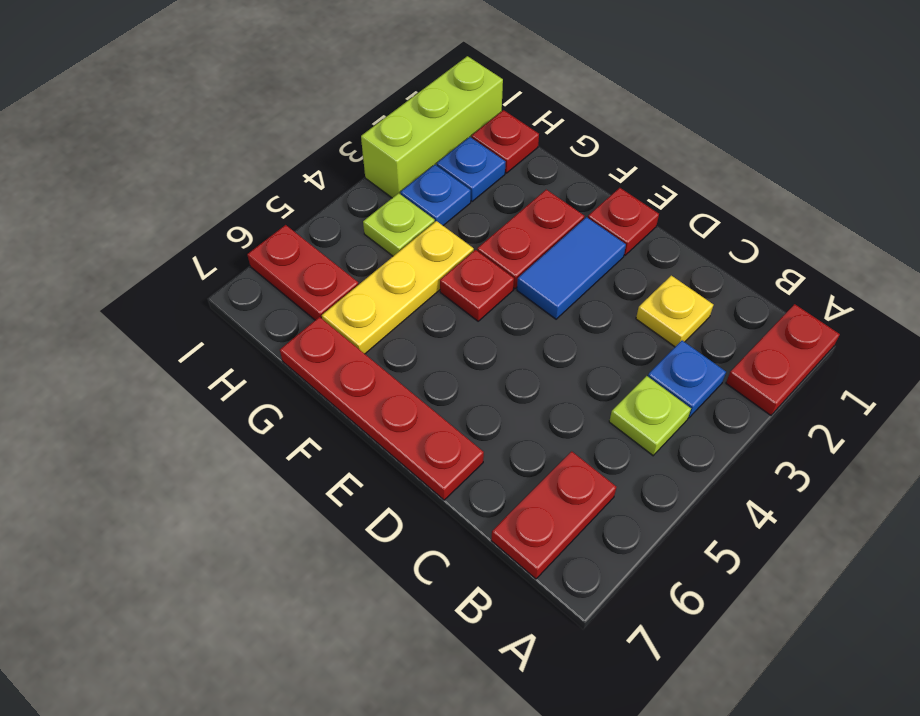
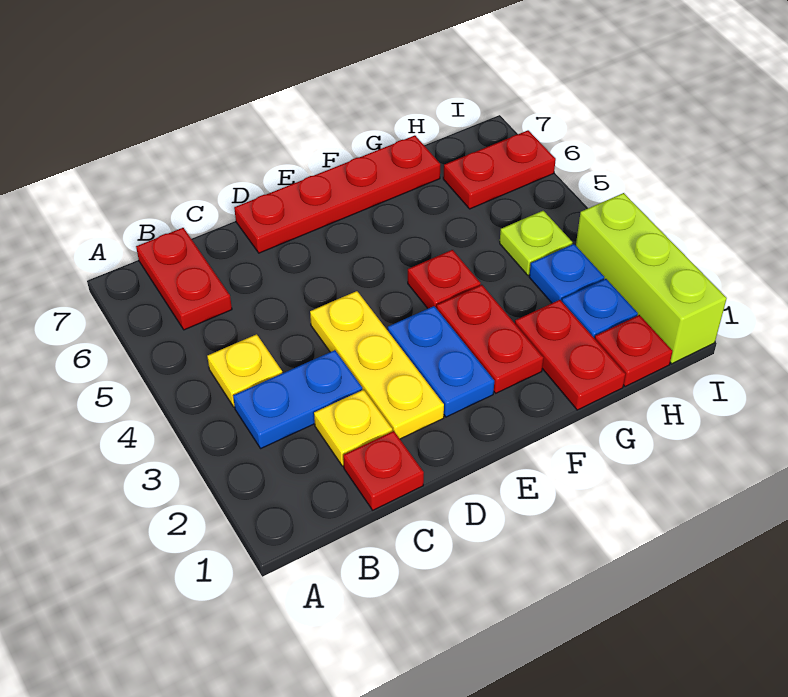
red plate A1:A2 level 1 -> red plate G1:G2 level 1
blue plate B3 level 1 -> blue plate B3:C3 level 1
lime plate B4 level 1 -> yellow plate B4 level 1
red plate E1 level 1 -> red plate C1 level 1
blue tile E2:E3 level 1 -> blue plate E2:E3 level 1
yellow plate G4:G6 level 1 -> yellow plate D2:D4 level 1

